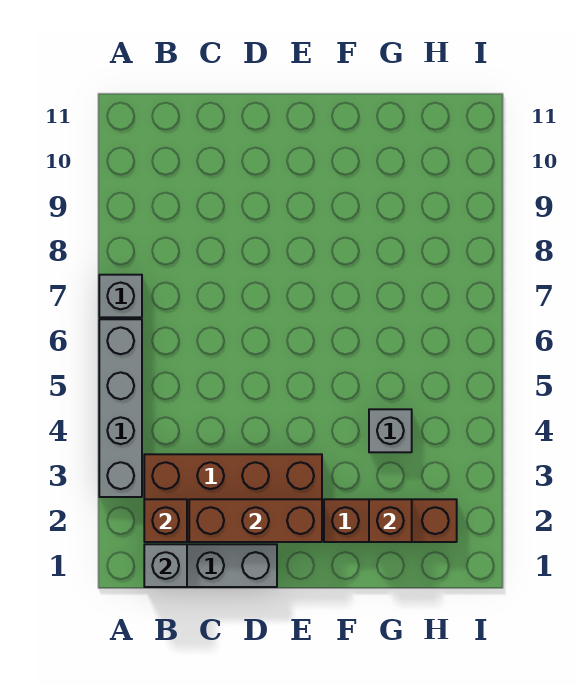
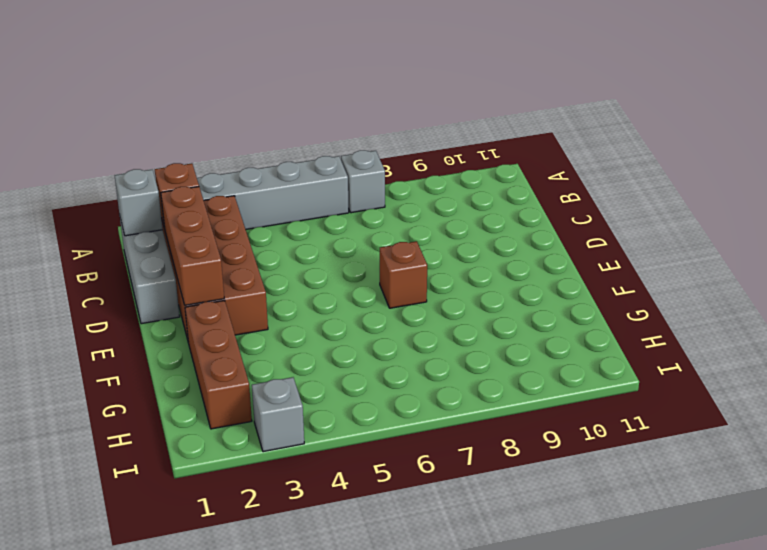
brown brick G2 level 2 -> brown brick E7 level 1
grey brick G4 level 1 -> grey brick I3 level 1

